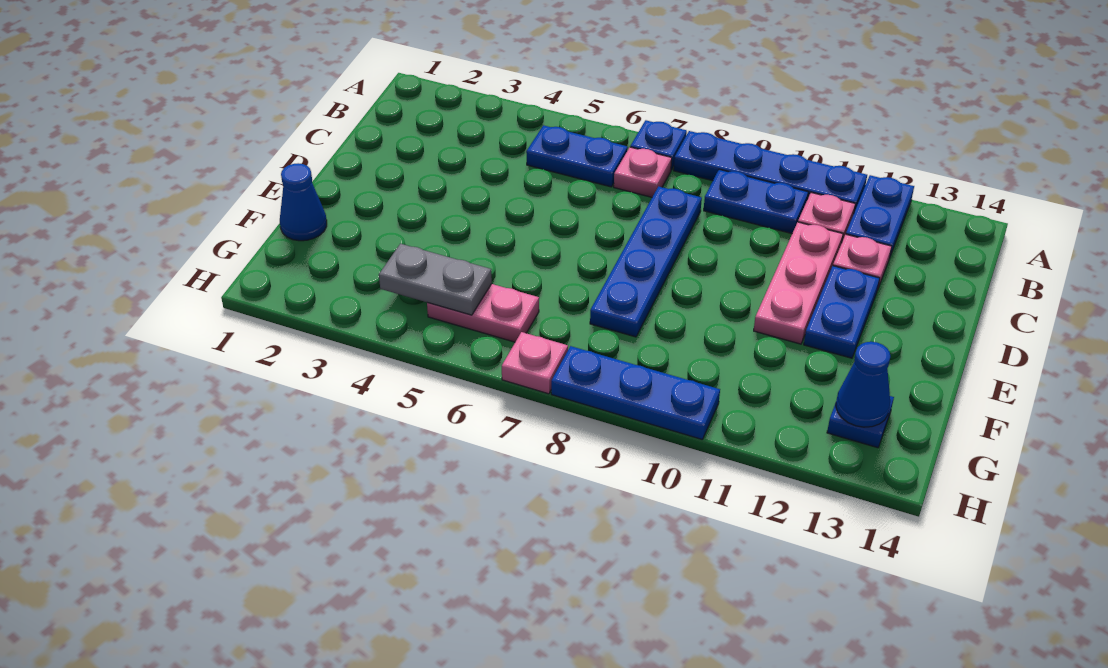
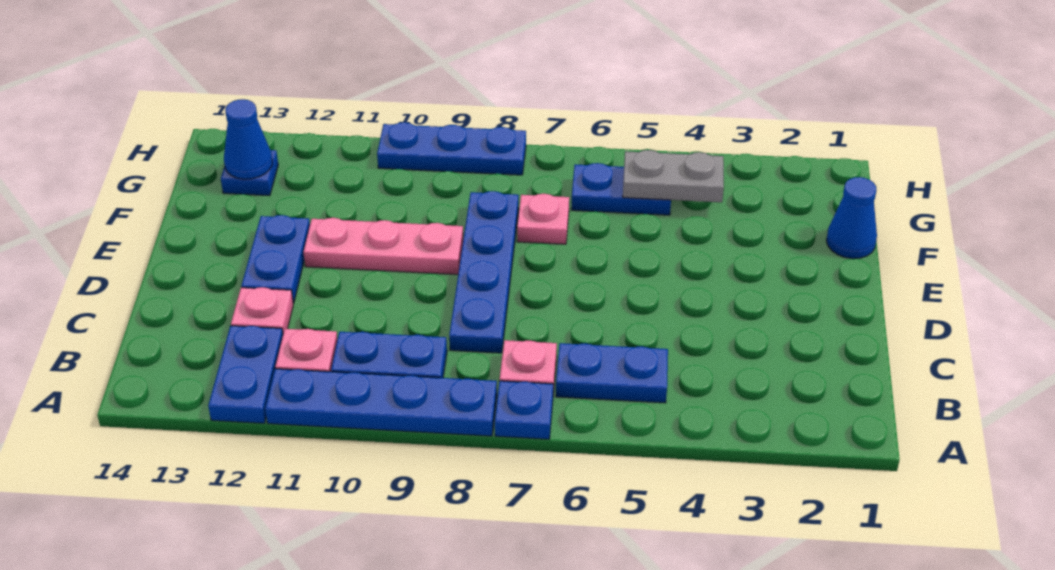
pink plate C11:E11 level 1 -> pink plate E9:E11 level 1
pink plate G5:G6 level 1 -> blue plate G5:G6 level 1
pink plate H7 level 1 -> pink plate F7 level 1

